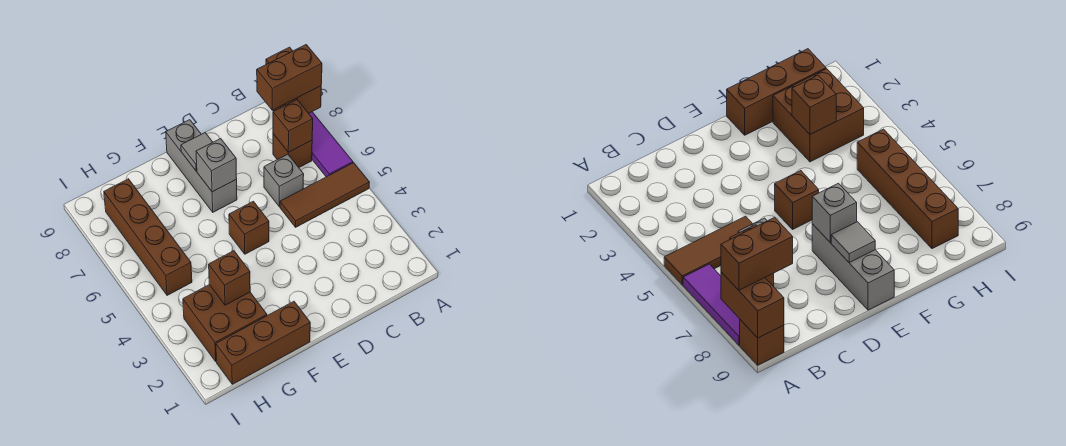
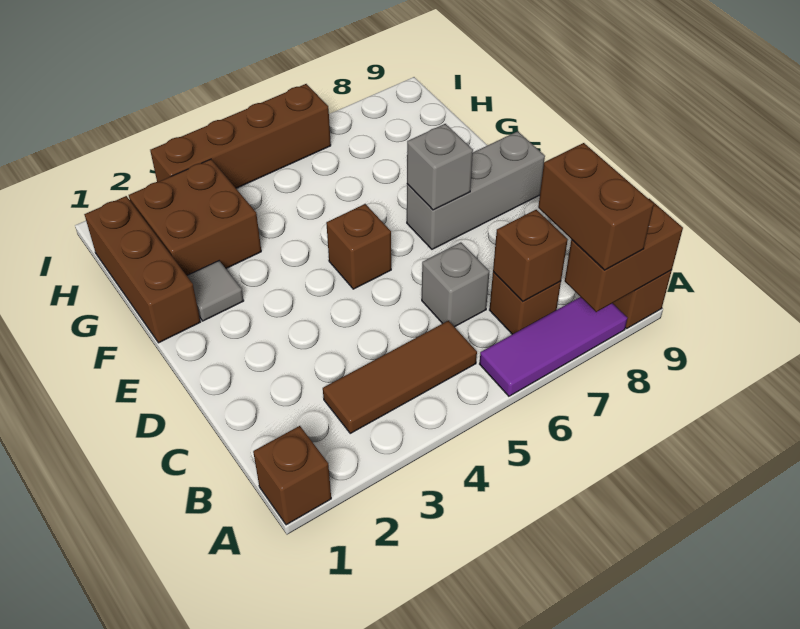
brown tile A5:C5 level 1 -> brown tile B3:B5 level 1
grey tile E8 level 2 -> grey tile F2 level 1
brown brick G3 level 2 -> brown brick A1 level 1
brown brick H5:H8 level 1 -> brown brick I3:I6 level 1

